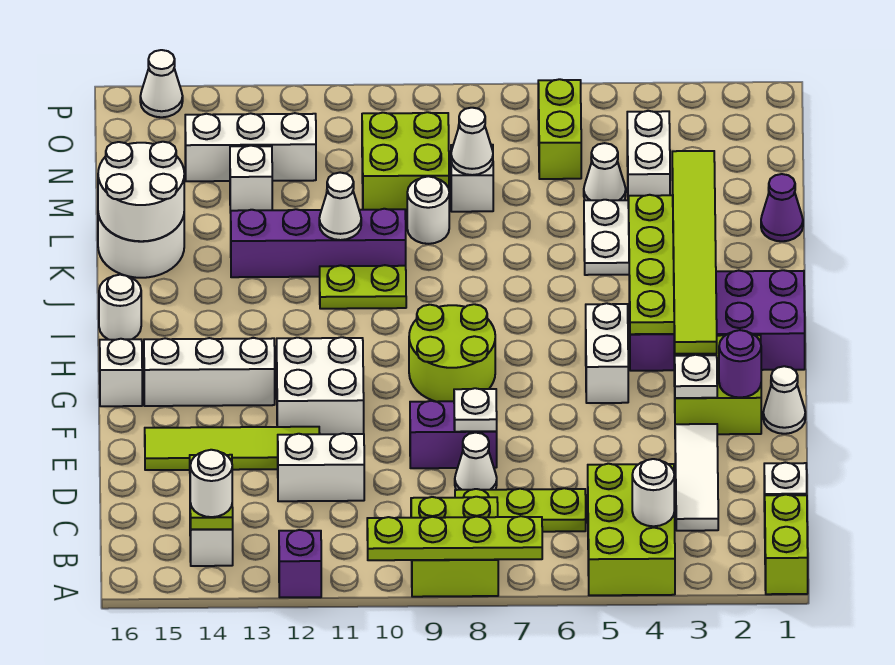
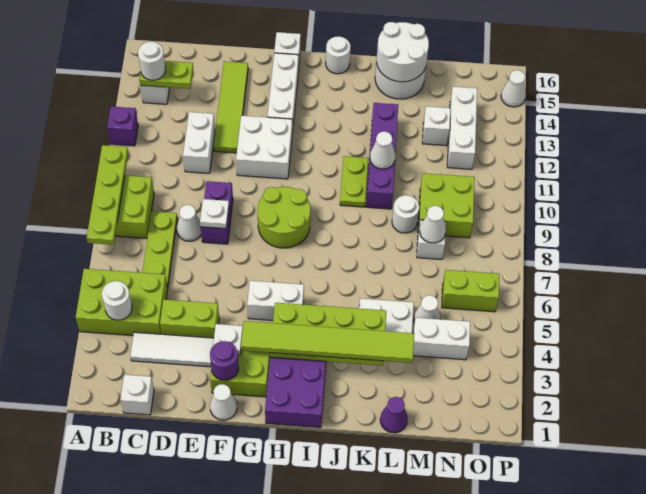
lime brick A1:B1 level 1 -> lime brick D4:E4 level 1

